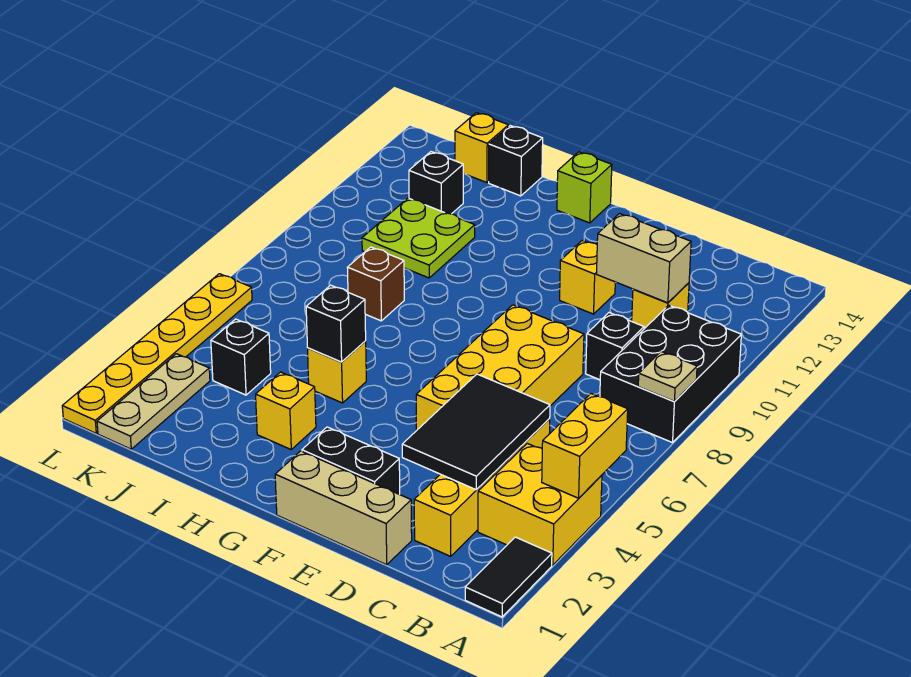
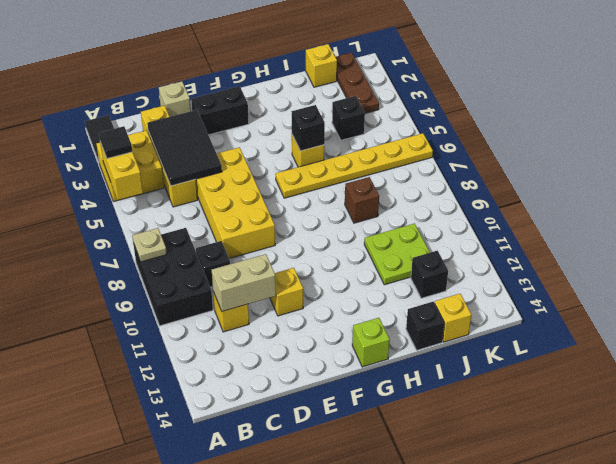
none -> black tile A4 level 3
tan brick D1:F1 level 1 -> tan brick D1 level 1
yellow brick H3 level 1 -> yellow brick J1 level 1
tan plate K1:K3 level 1 -> brown plate K1:K3 level 1
yellow plate L1:L6 level 1 -> yellow plate G6:L6 level 1

